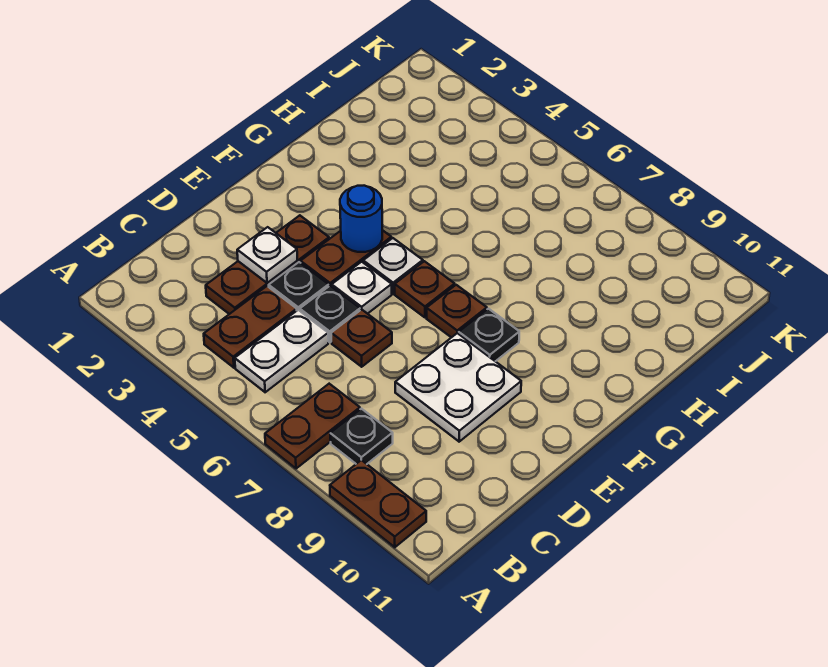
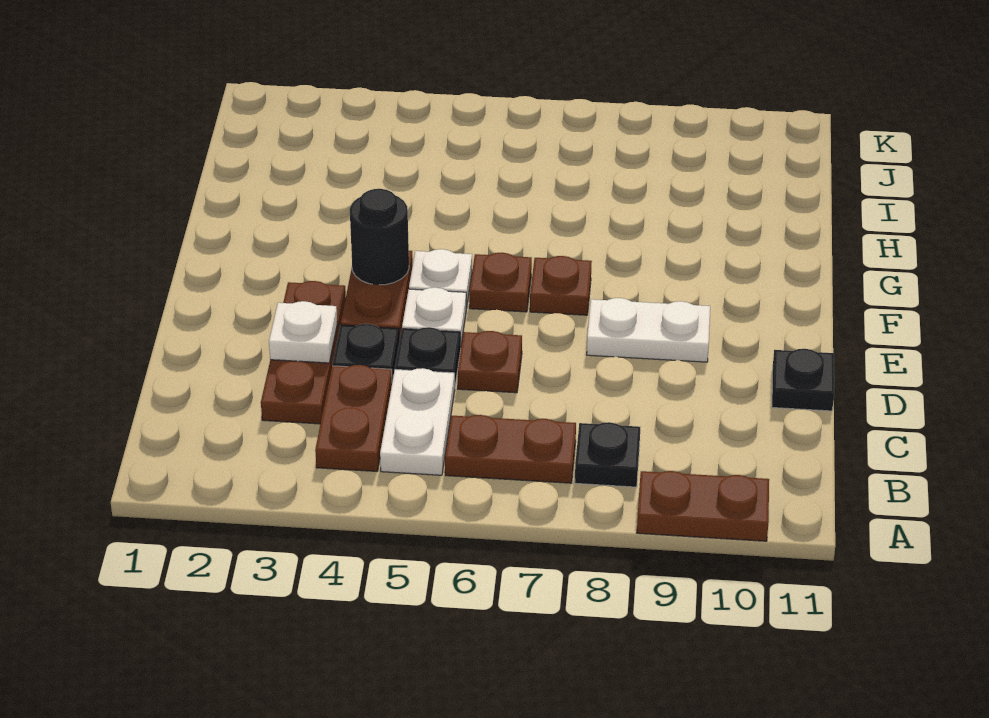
brown plate A7:B7 level 1 -> brown plate B6:B7 level 1
white plate D8:E9 level 1 -> white plate E8:E9 level 1
blue round brick F4 level 2 -> black round brick F4 level 2
black plate F8 level 1 -> black plate D11 level 1

